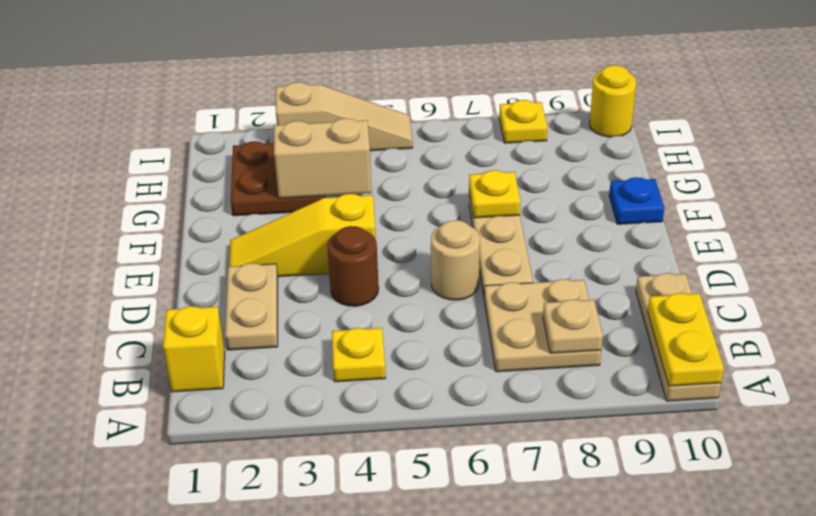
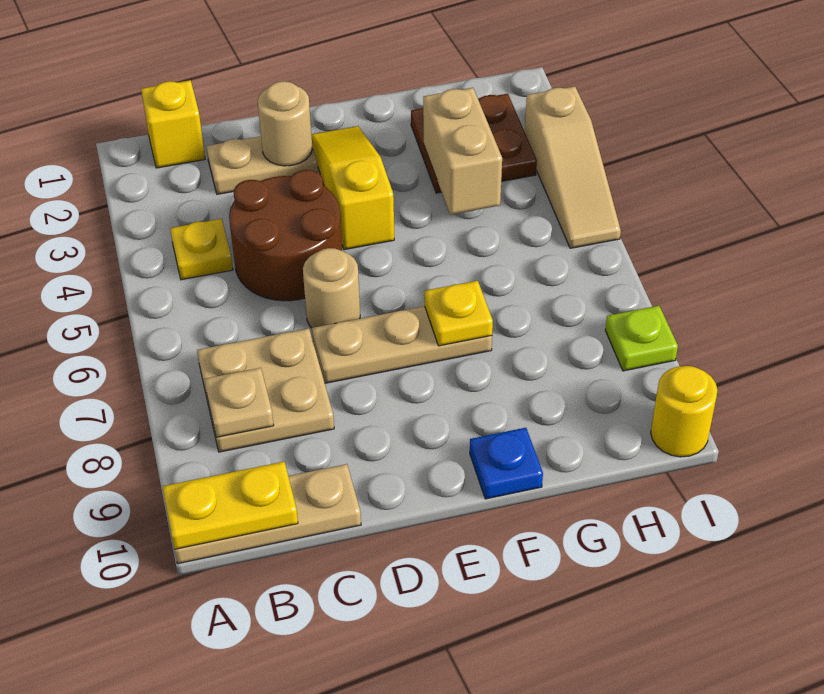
none -> tan round brick D2 level 2
brown round brick D4 level 1 -> brown round brick C4:D5 level 1
yellow plate I8 level 1 -> lime plate I8 level 1

